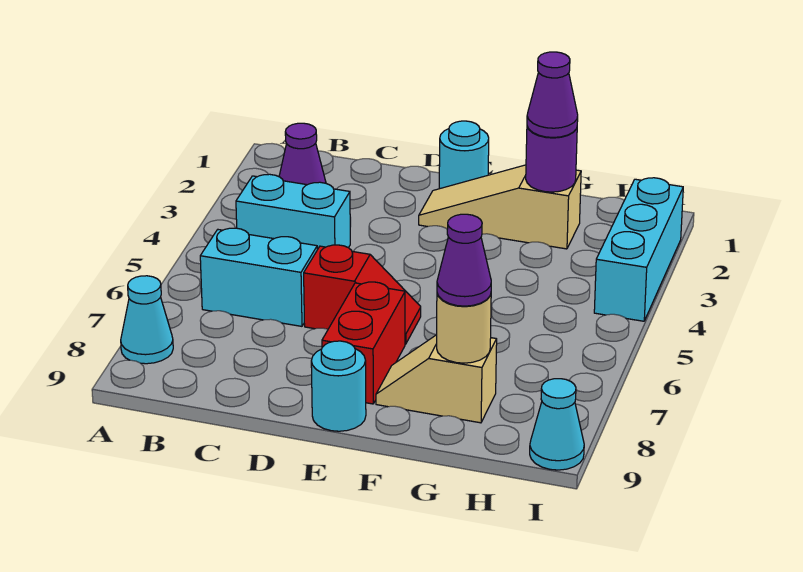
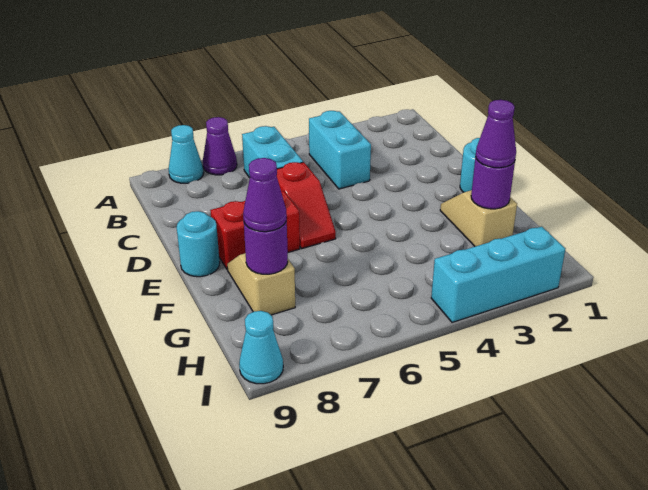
purple cone B2 level 1 -> purple cone A7 level 1
tan slope E2:G2 level 1 top G -> tan slope F2:G2 level 1 top G
tan round brick G8 level 2 -> purple round brick G8 level 2

